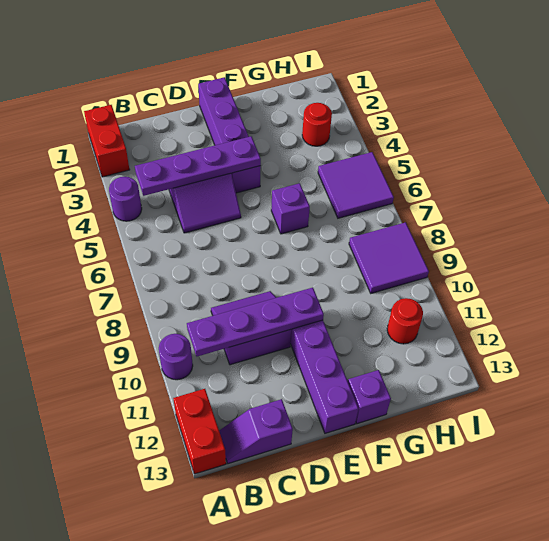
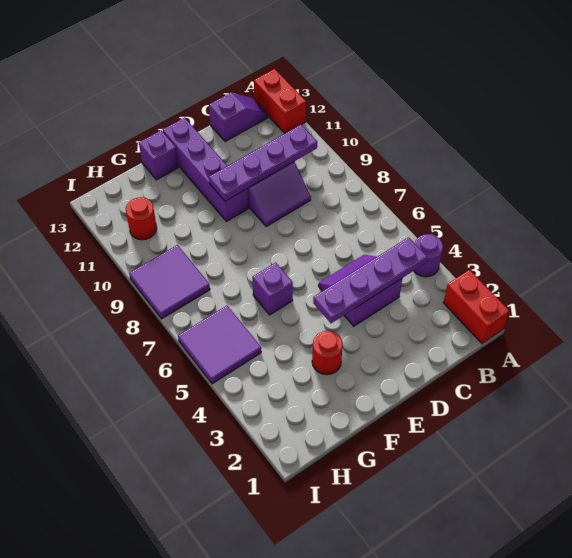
purple round brick A10 level 1 -> none
purple brick E1:E4 level 1 -> none
red round brick H3 level 1 -> red round brick F3 level 1

